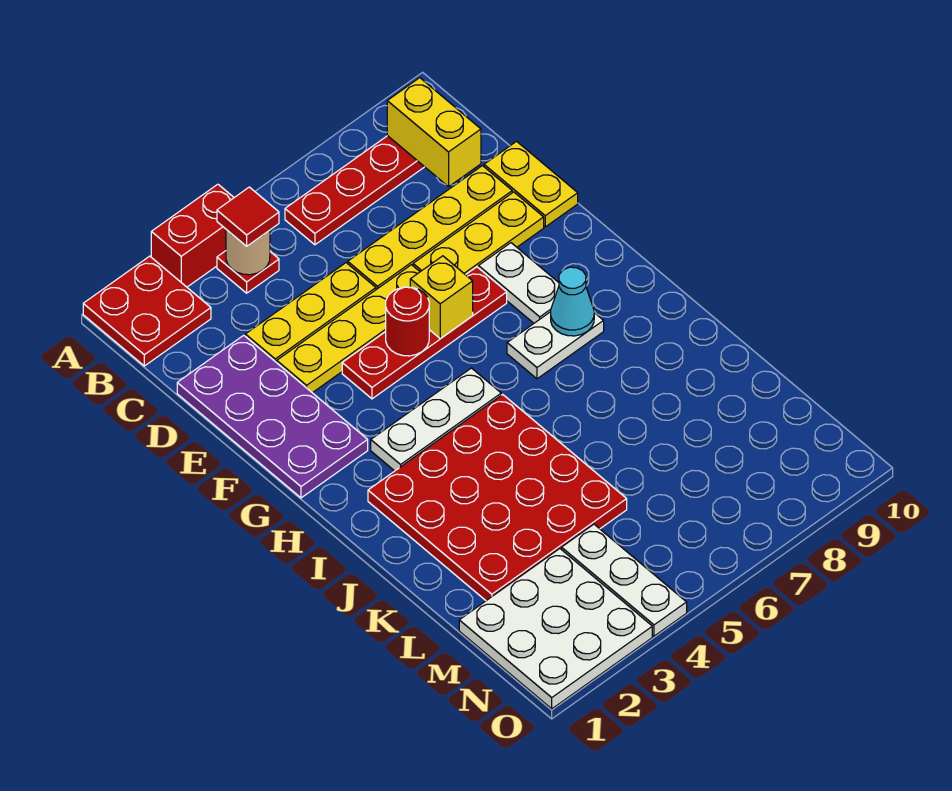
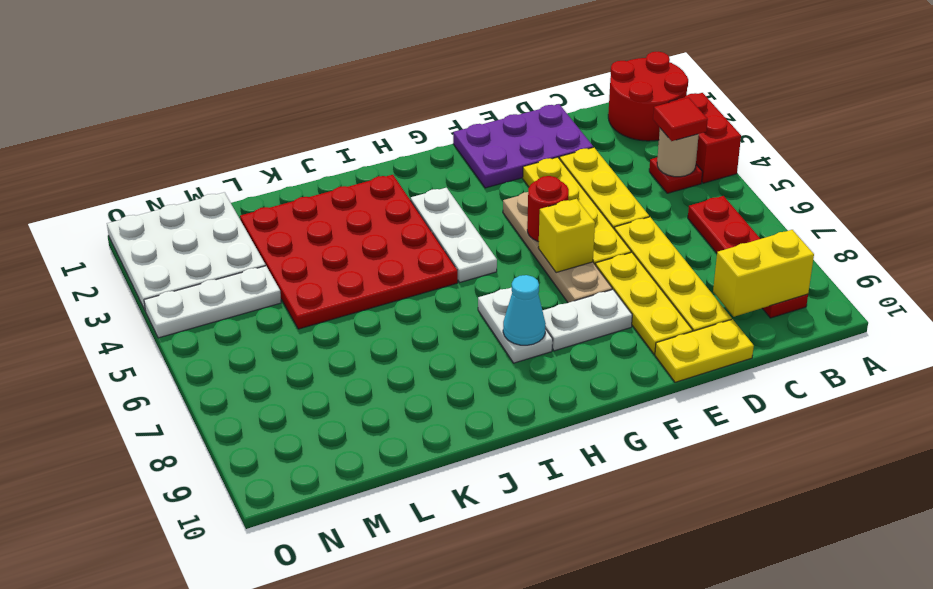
red plate A1:B2 level 1 -> red round brick A1:B2 level 1
purple plate D1:G2 level 1 -> purple plate D1:F2 level 1
red plate F4:F7 level 1 -> tan plate F4:F7 level 1

